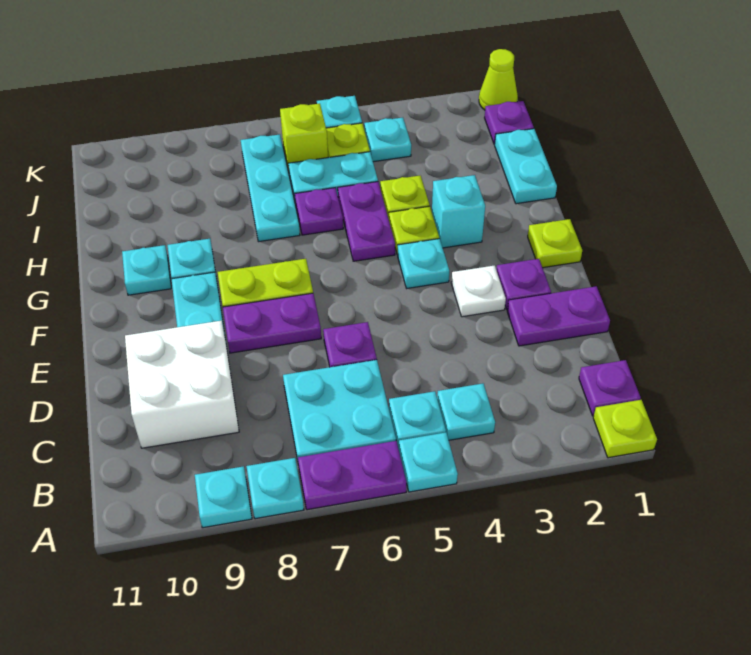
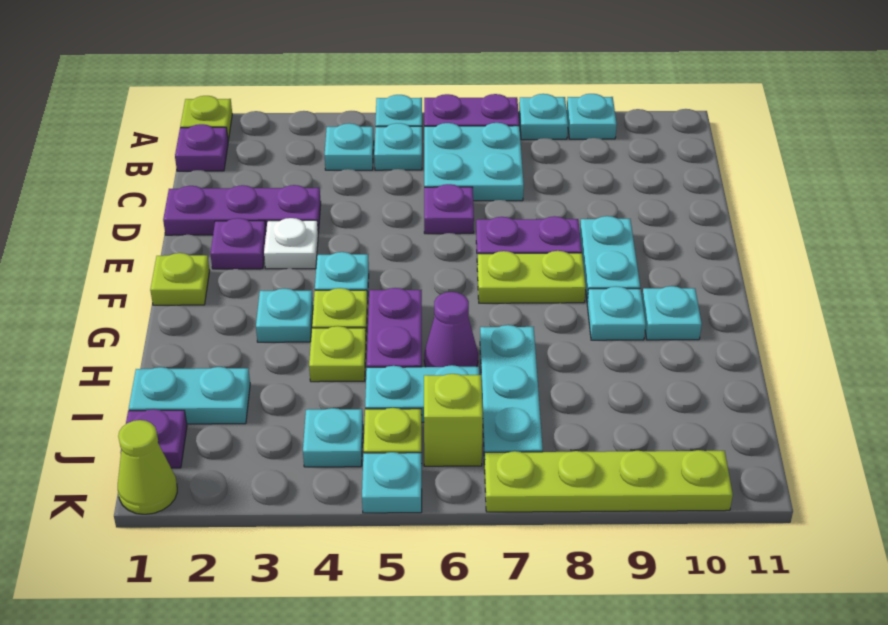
white brick C9:D10 level 1 -> none
purple plate D1:D2 level 1 -> purple plate D1:D3 level 1
cyan brick G3 level 1 -> cyan plate G3 level 1
cyan plate H1:I1 level 1 -> cyan plate I1:I2 level 1
purple plate H6 level 1 -> purple cone H6 level 1
none -> lime plate K7:K10 level 1

